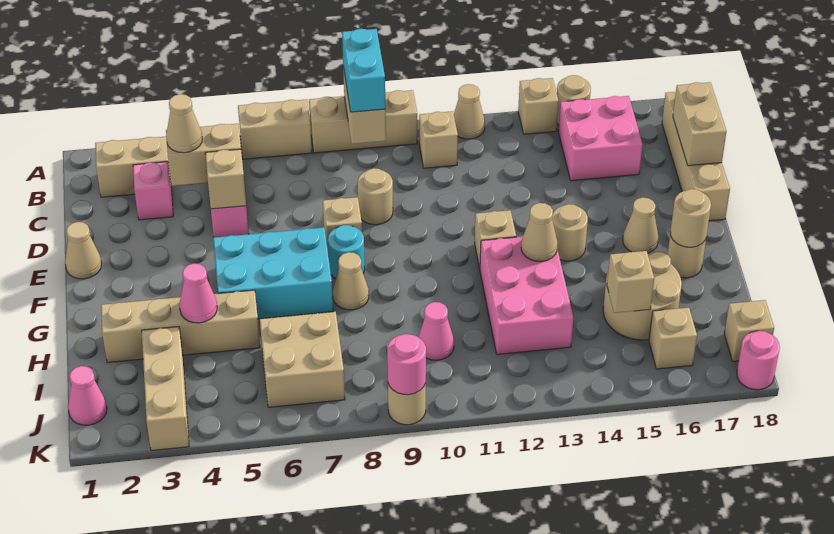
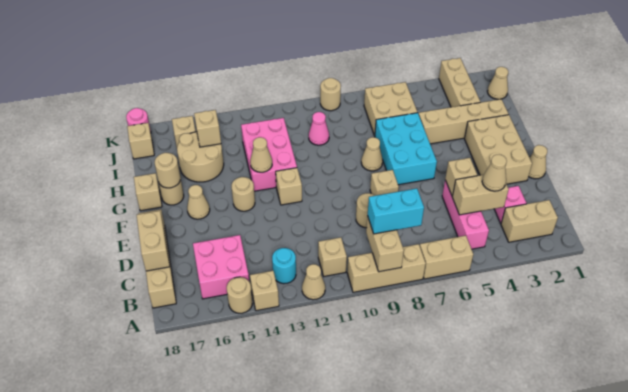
cyan brick A9:B9 level 3 -> cyan brick B8:B9 level 3
none -> tan brick E2:G3 level 1
cyan brick F5:G7 level 1 -> cyan brick F6:H7 level 1
cyan round brick F8 level 1 -> cyan round brick B13 level 1
none -> tan brick G18 level 1
pink cone H4 level 2 -> none
pink cone J1 level 1 -> tan cone J1 level 1
pink round brick K9 level 2 -> none

